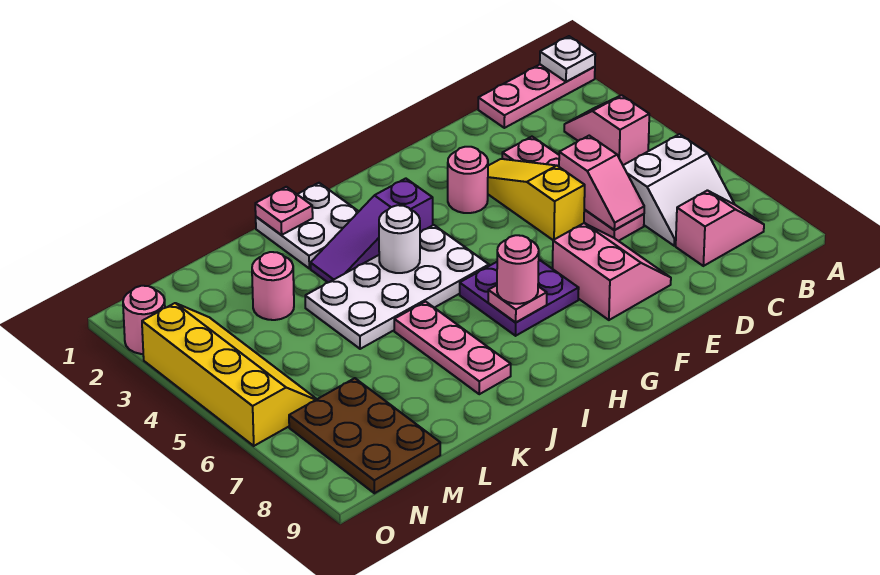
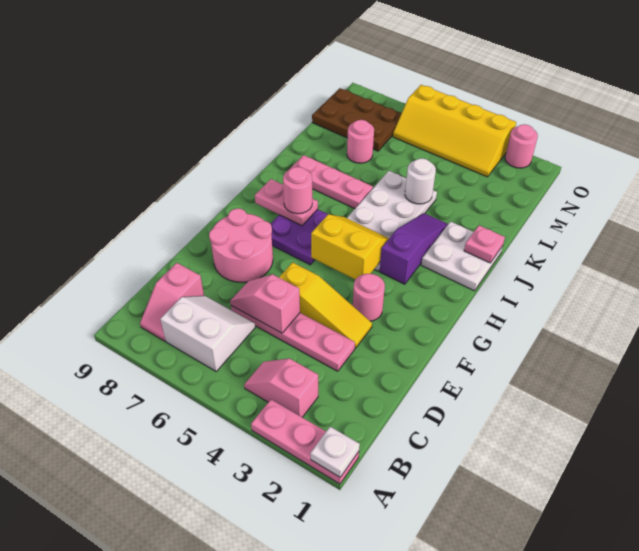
pink plate A1:C1 level 1 -> pink plate A1:A3 level 1
pink slope B3:B4 level 1 top 4 -> pink slope B3:B4 level 1 top 3
white slope B6:C7 level 1 top 6 -> white slope B6:C7 level 1 top B
pink slope E7:F8 level 1 top F -> pink round brick E7:F8 level 1
none -> yellow slope G4:H5 level 2 top G
pink plate H7 level 2 -> pink plate H7:H8 level 2
white round brick I4 level 2 -> white round brick K4 level 2
pink round brick L3 level 1 -> pink round brick L7 level 1

